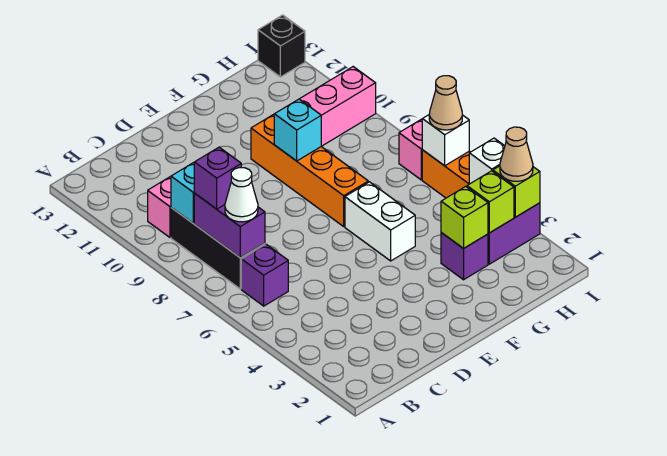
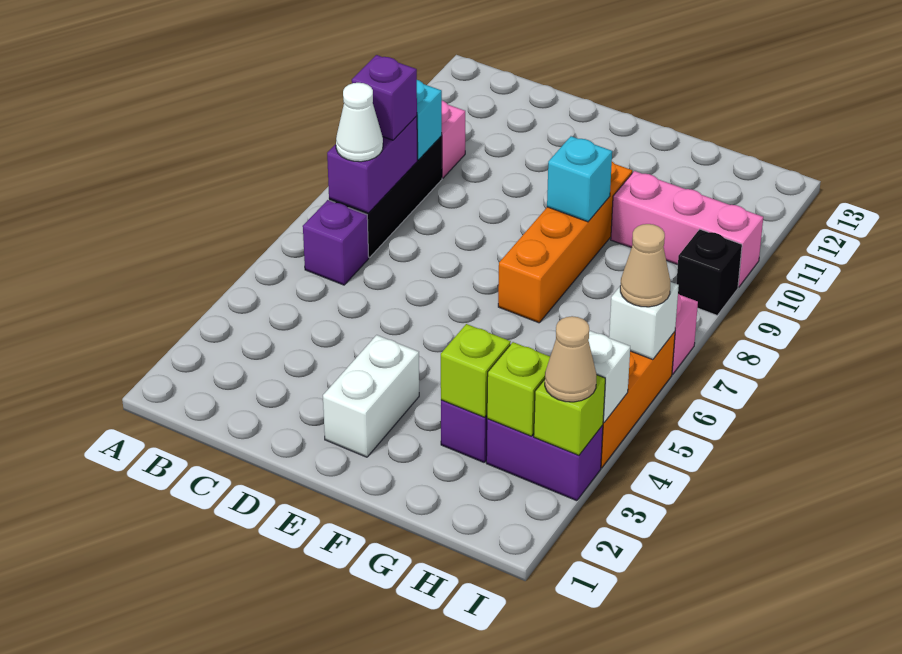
white brick F5:F6 level 1 -> white brick E2:E3 level 1
black brick I13 level 1 -> black brick I9 level 1

